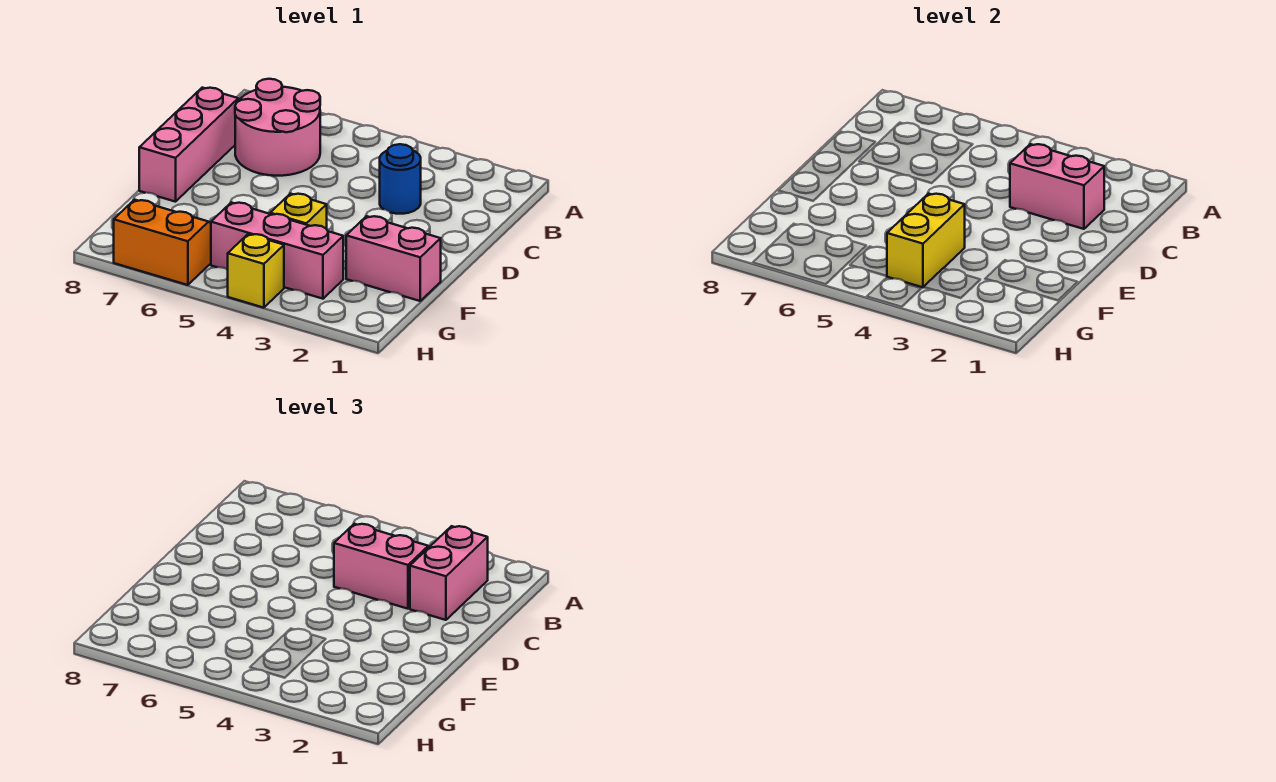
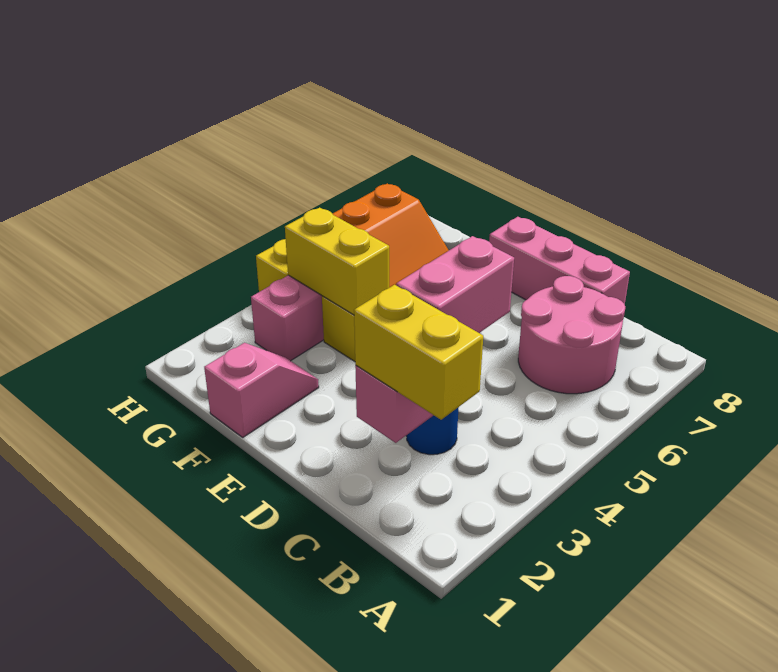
pink brick B2:C2 level 3 -> yellow brick B2:C2 level 3
pink brick F1:F2 level 1 -> pink slope F1:F2 level 1 top 1

